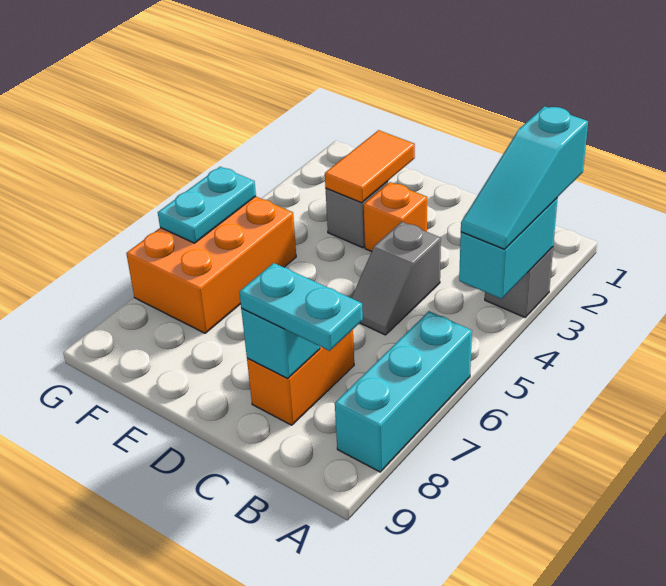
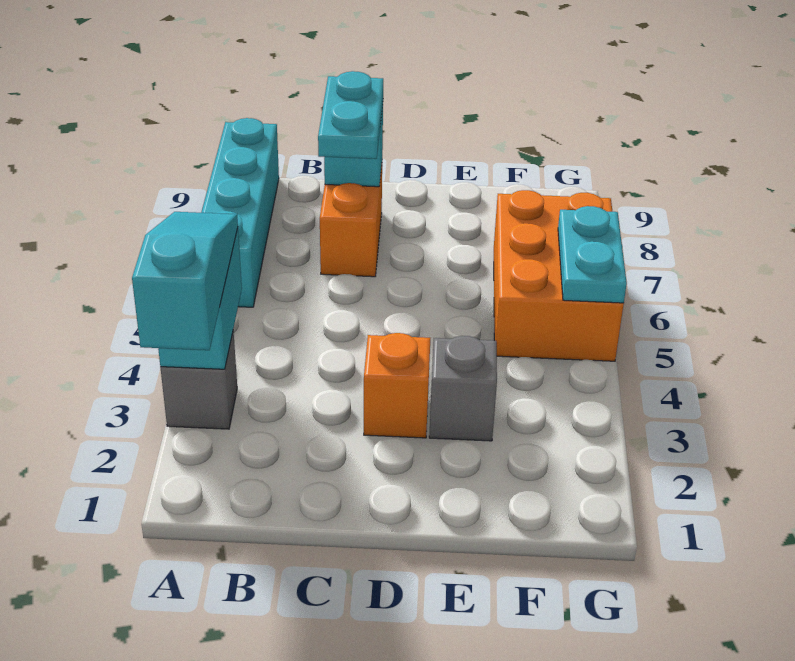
cyan brick A6:A8 level 1 -> cyan brick A6:A9 level 1
cyan plate B8:C8 level 3 -> cyan plate C7:C8 level 3
grey slope C4:C5 level 1 top 4 -> none
orange tile E2:E3 level 2 -> none

